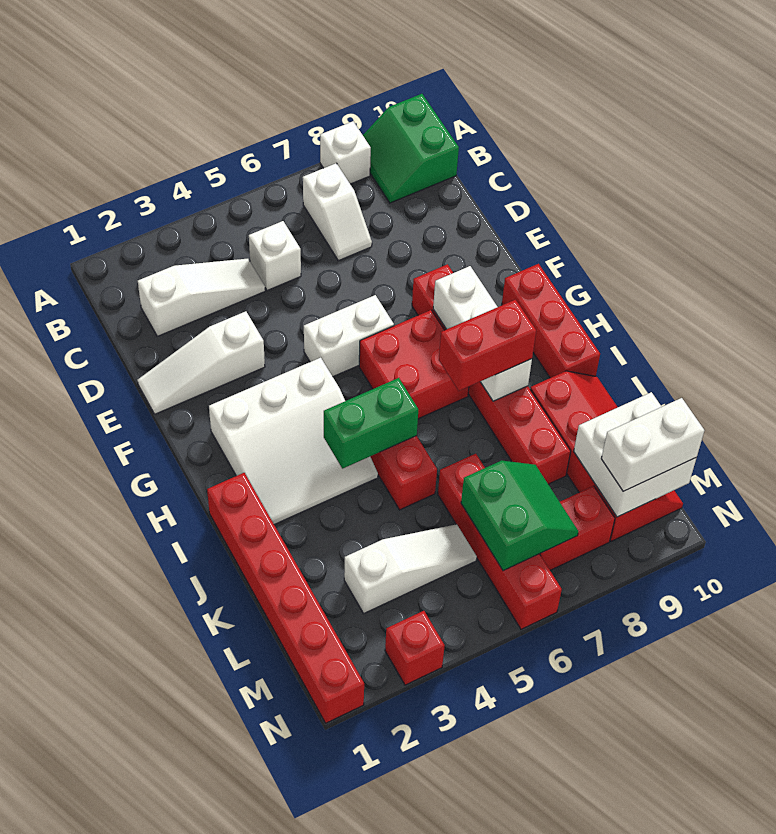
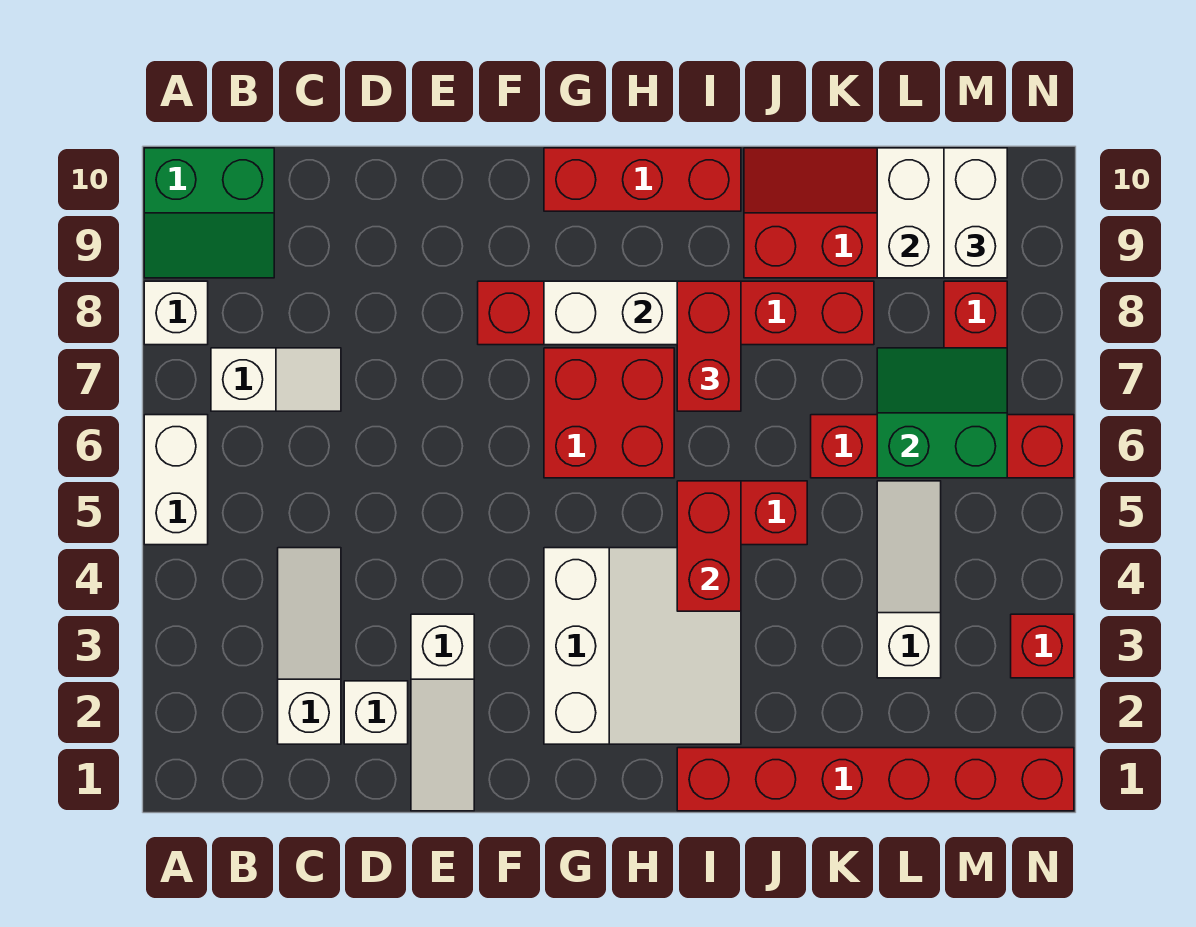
white brick C5 level 1 -> white brick D2 level 1
white brick F5:F6 level 1 -> white brick A5:A6 level 1
green brick I4:I5 level 2 -> red brick I4:I5 level 2

